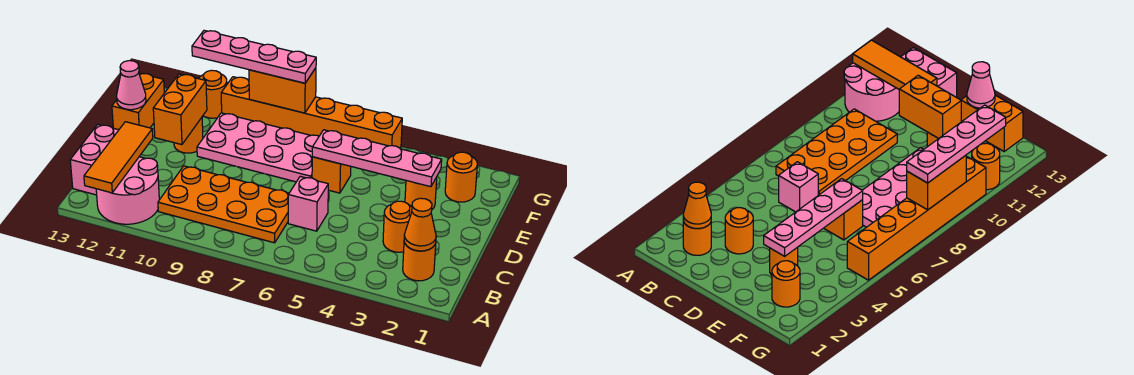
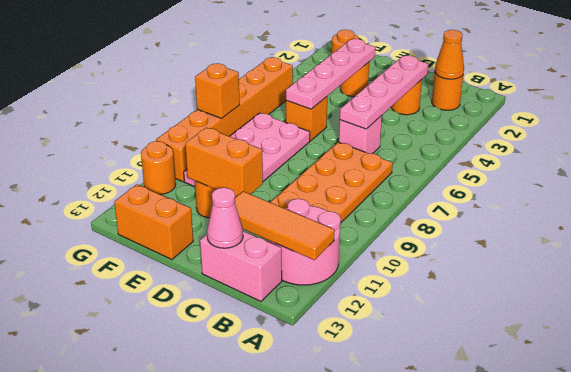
pink cone E13 level 2 -> pink cone C13 level 2
orange brick G8:G9 level 2 -> orange brick G8 level 2
pink plate G8:G11 level 3 -> pink plate C3:C6 level 2

